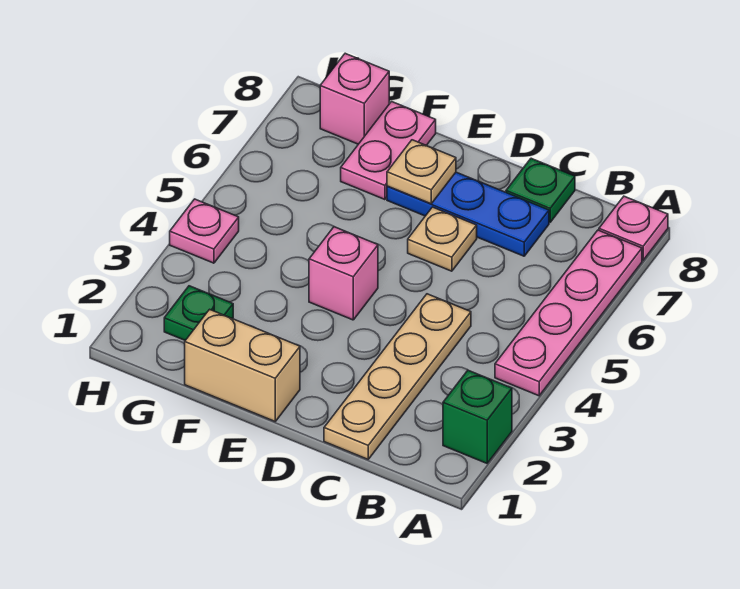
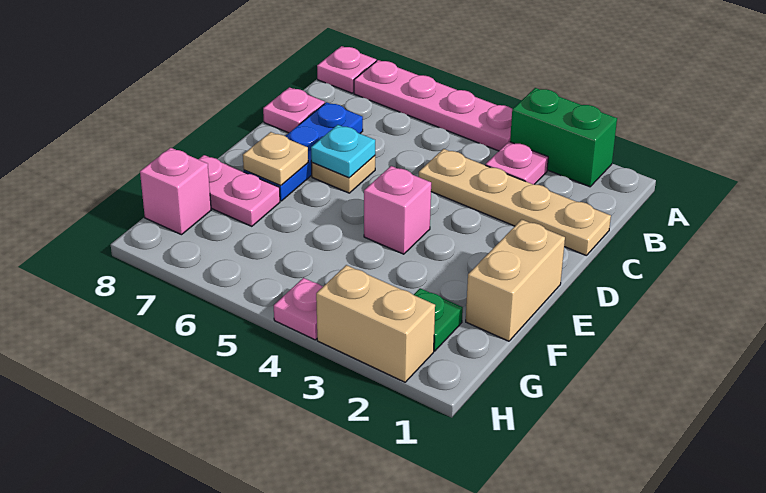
green brick A2 level 1 -> green brick A2:A3 level 1
none -> pink plate B3 level 1
green plate C8 level 1 -> pink plate C8 level 1
none -> cyan plate D6 level 2
none -> tan brick H2:H3 level 1

